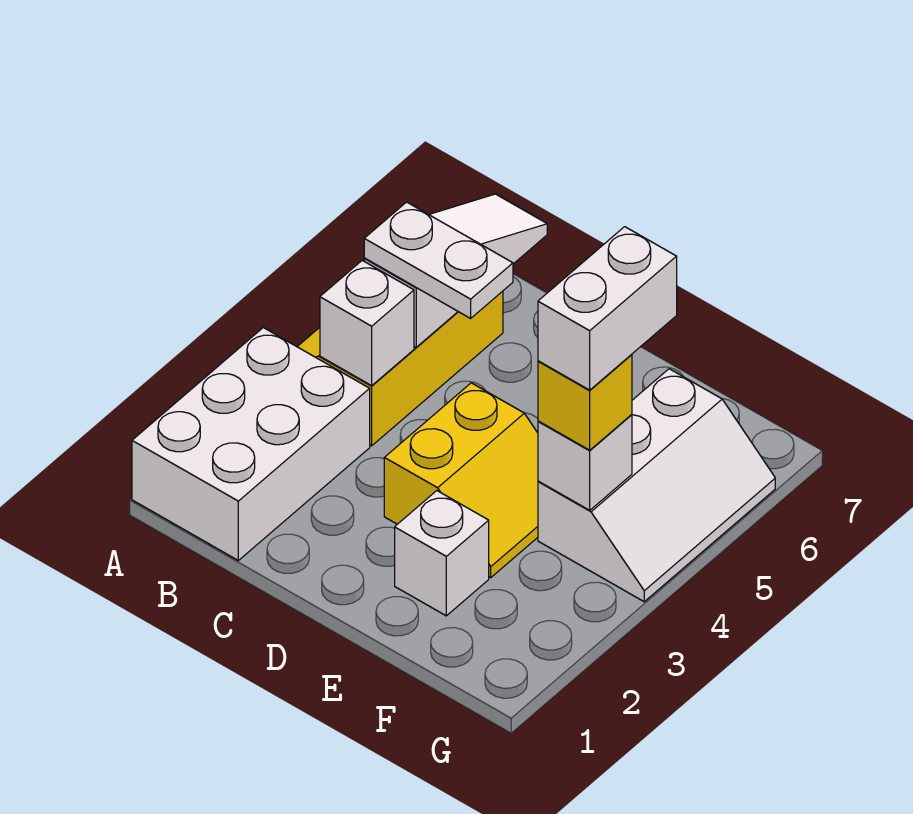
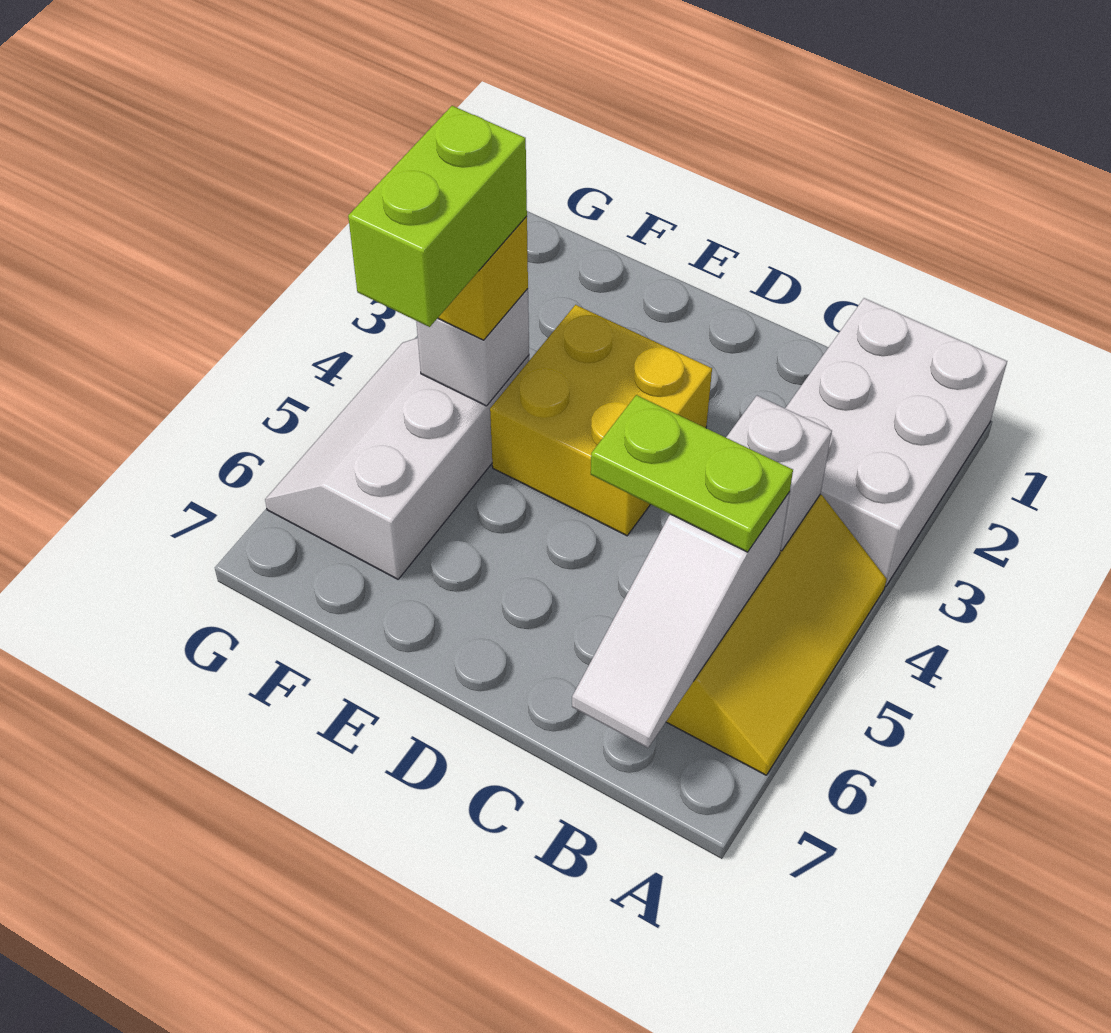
white plate B5:C5 level 3 -> lime plate B5:C5 level 3
yellow slope D3:E4 level 1 top D -> yellow brick D3:E4 level 1
white brick E2 level 1 -> none
white brick F4:F5 level 4 -> lime brick F4:F5 level 4

